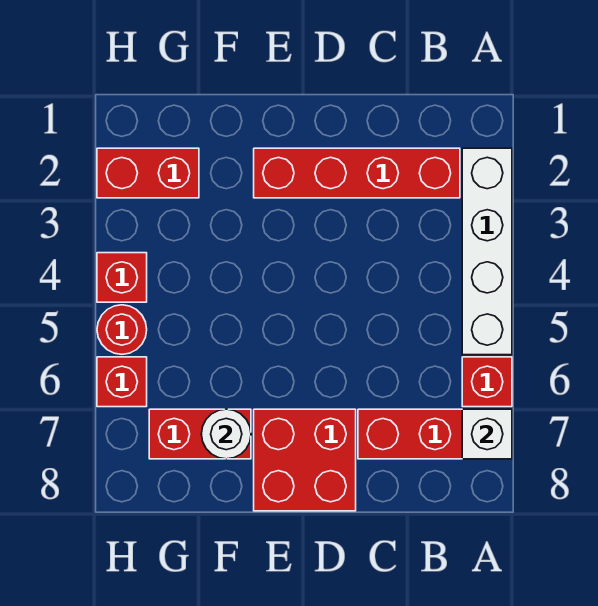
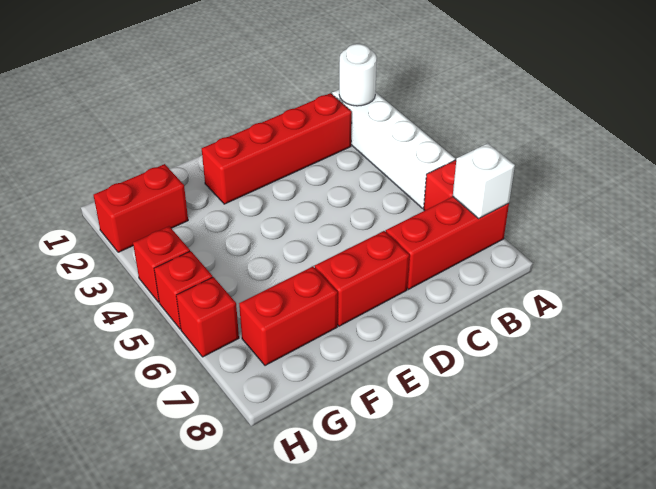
red brick D7:E8 level 1 -> red brick D7:E7 level 1
white round brick F7 level 2 -> white round brick A2 level 2
red round brick H5 level 1 -> red brick H5 level 1

